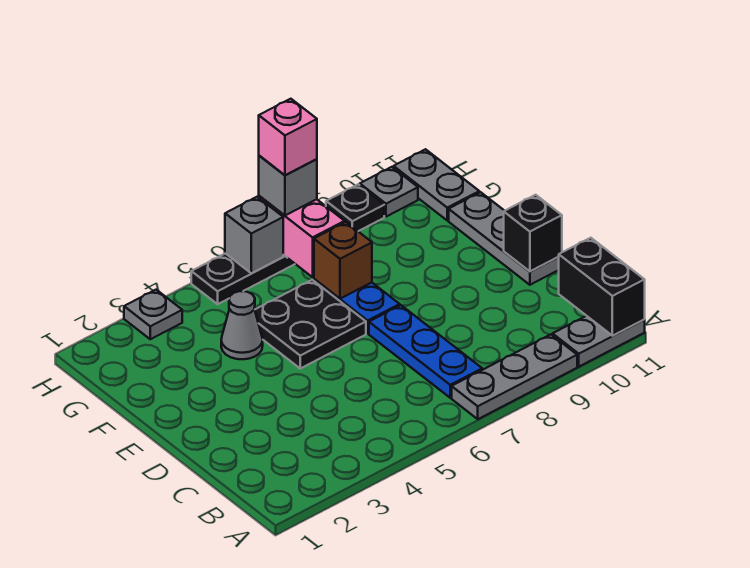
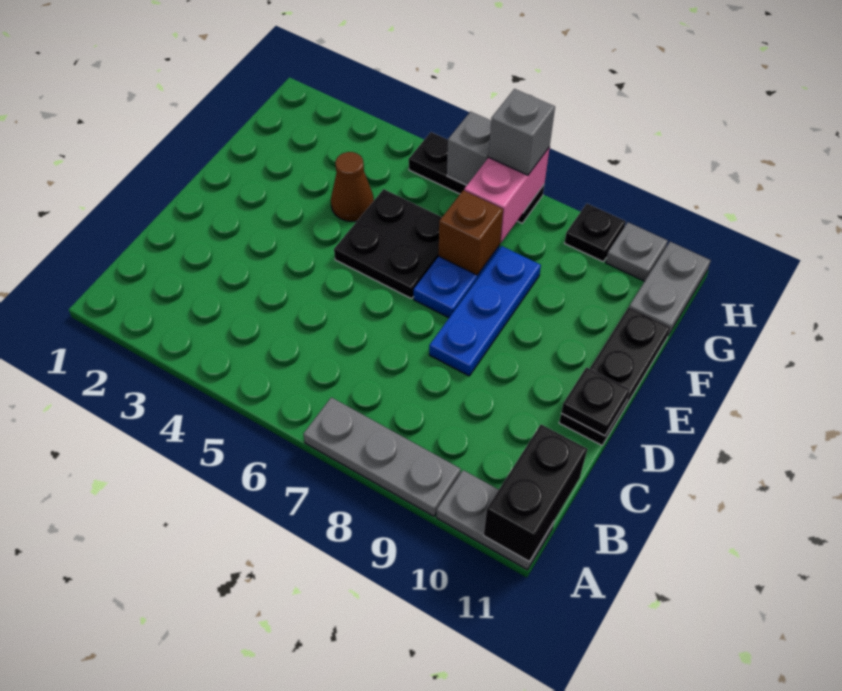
blue plate B7:D7 level 1 -> blue plate D8:F8 level 1
grey plate D11:F11 level 1 -> black plate D11:F11 level 1
black brick D11 level 2 -> black plate D11 level 2
grey cone F4 level 1 -> brown cone F4 level 1
grey plate H3 level 1 -> none
pink brick H7 level 4 -> none

